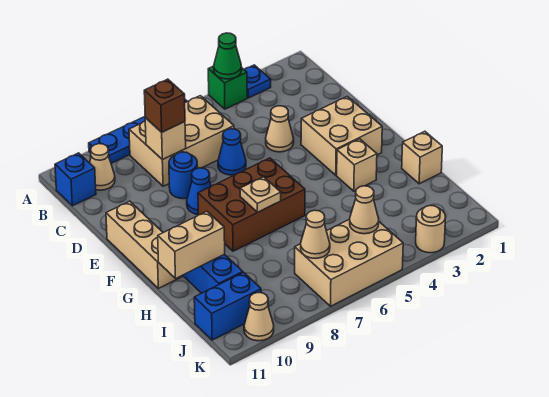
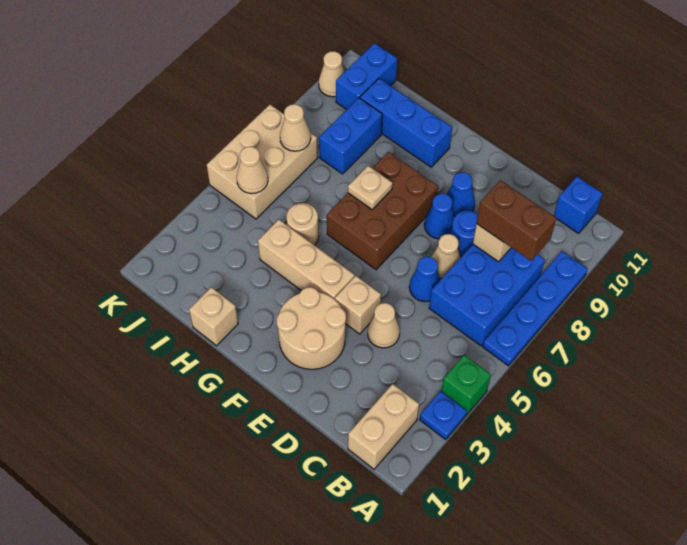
green cone A4 level 2 -> none
tan brick B6:C8 level 1 -> blue brick B6:C8 level 1
tan cone B10 level 1 -> tan cone D7 level 1
brown brick C8 level 3 -> brown brick B8:C8 level 3
tan brick E2:F3 level 1 -> tan round brick E2:F3 level 1
none -> blue cone E9 level 1
tan brick E11:G11 level 1 -> tan brick F4:H4 level 1
tan brick G3 level 1 -> tan brick E4 level 1
tan brick H10:H11 level 2 -> tan brick B1:B2 level 1
none -> blue brick I8:I9 level 1
tan round brick K3 level 1 -> tan round brick H5 level 1

